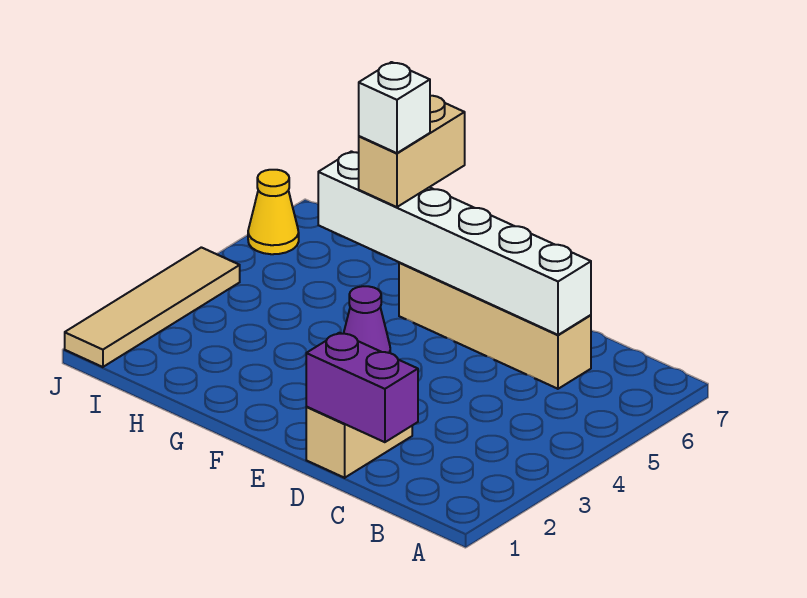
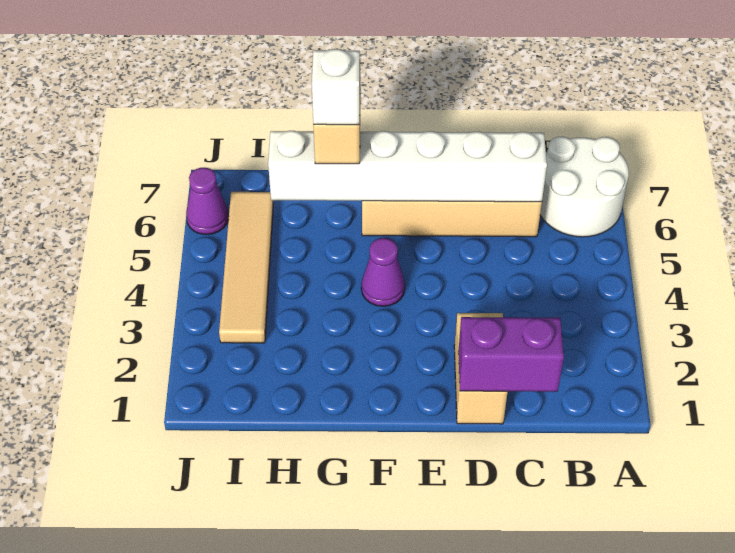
none -> white round brick A6:B7 level 1
tan tile J1:J4 level 1 -> tan tile I3:I6 level 1
yellow cone J6 level 1 -> purple cone J6 level 1

